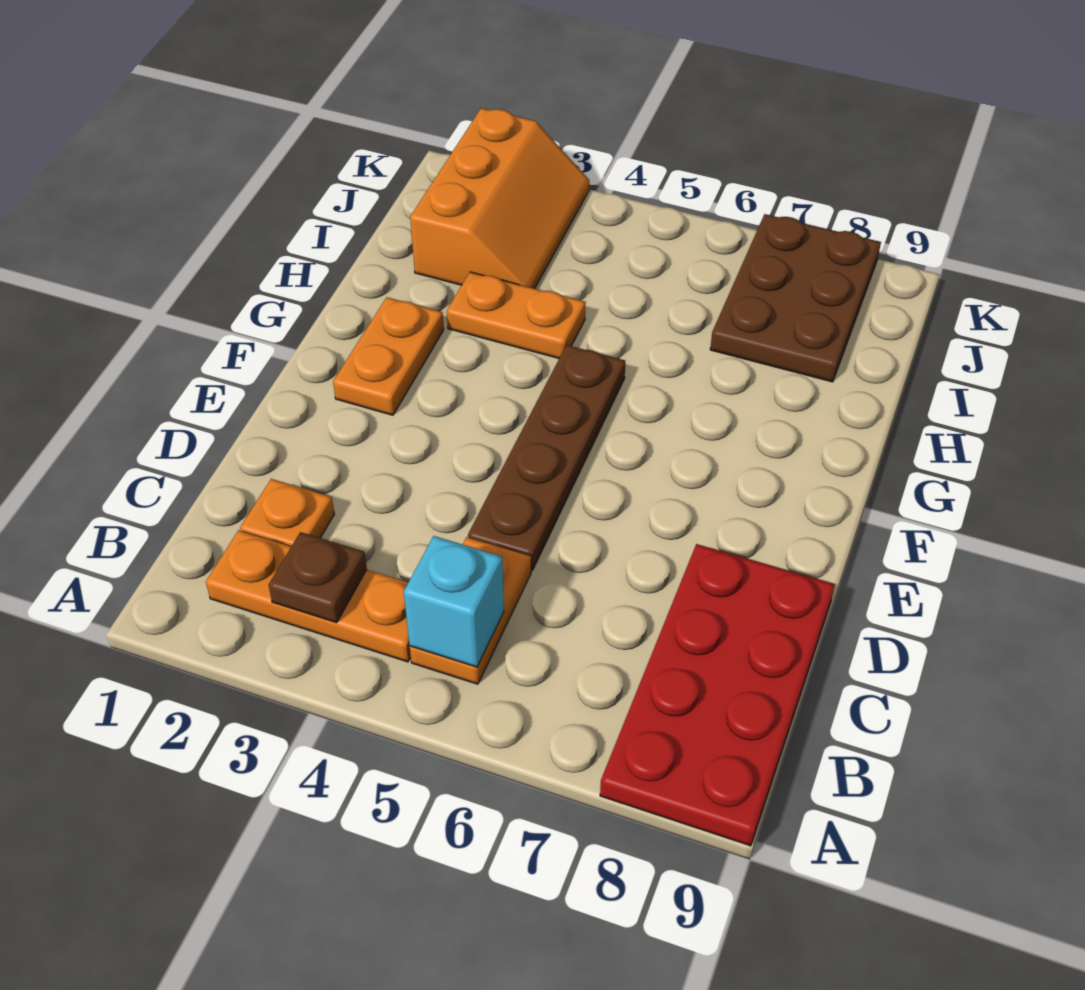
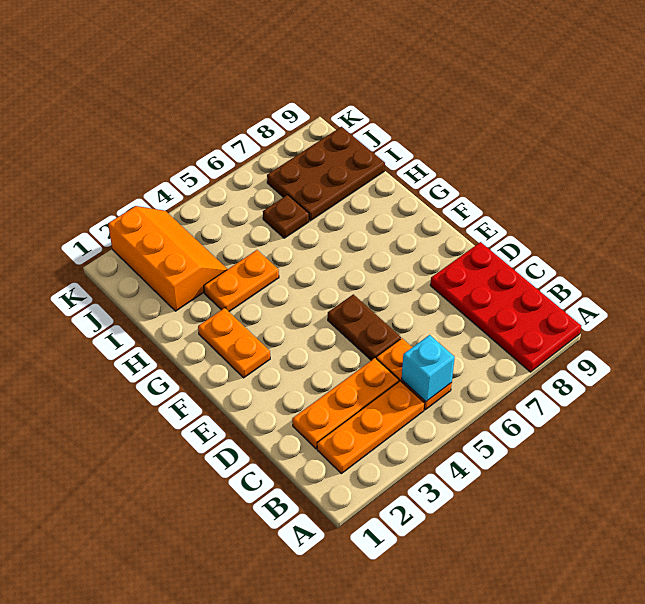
brown plate B3 level 2 -> brown plate I6 level 1
orange plate C2 level 1 -> orange plate C2:C4 level 1
brown plate D5:G5 level 1 -> brown plate D5:E5 level 1
brown plate I7:K8 level 1 -> brown plate I7:J9 level 1

